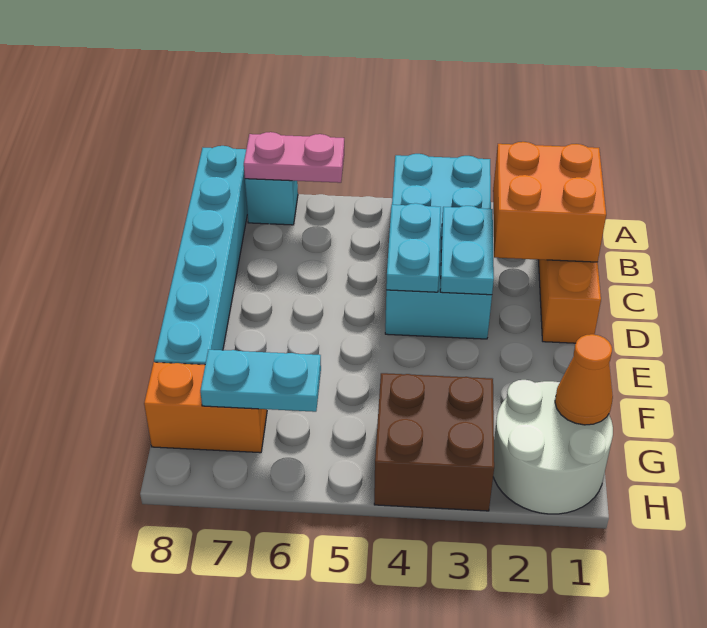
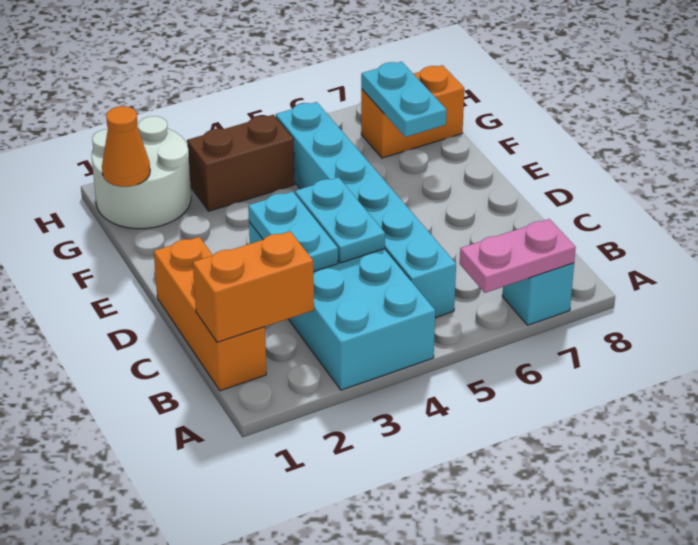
cyan brick A8:F8 level 1 -> cyan brick B5:G5 level 1
orange brick B1:C2 level 2 -> orange brick B1:B2 level 2
brown brick G3:H4 level 1 -> brown brick G3:G4 level 1
cyan plate G6:G7 level 2 -> cyan plate F7:G7 level 2

